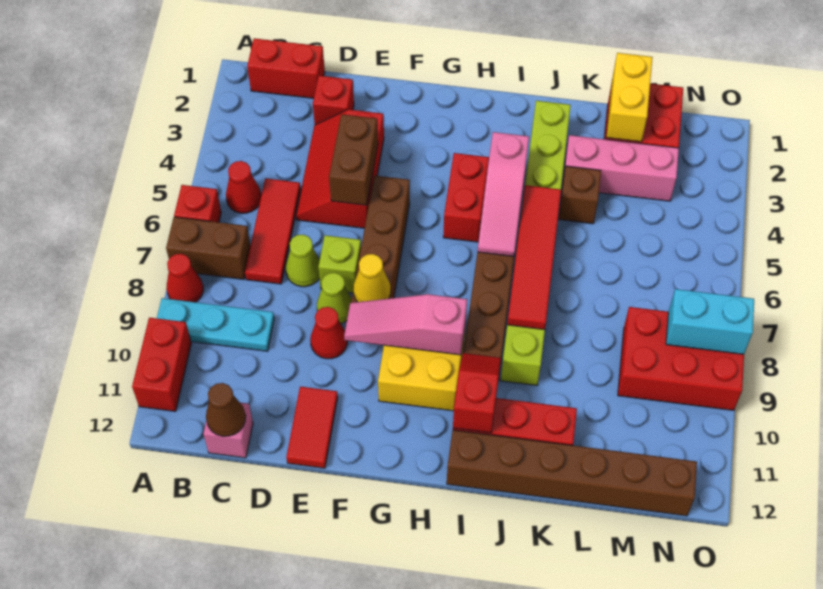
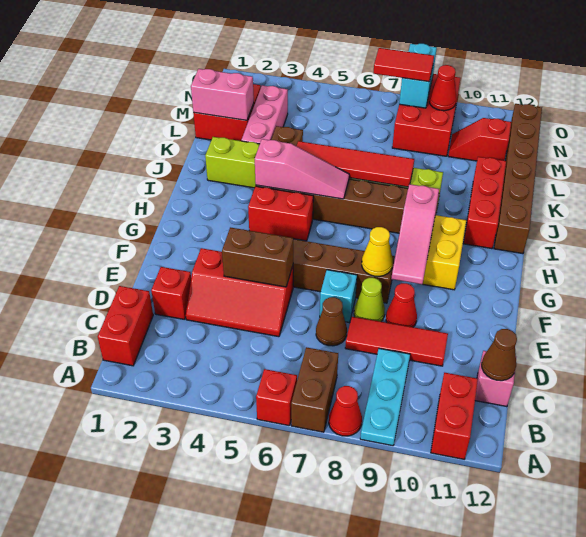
red brick A10:A11 level 1 -> red brick A11:B11 level 1
red cone B5 level 1 -> red cone N9 level 2
red tile C5:C7 level 1 -> red tile D8:D10 level 1
lime cone D7 level 1 -> brown cone D7 level 1
lime brick E7 level 1 -> cyan brick E7 level 1
red tile E11:E12 level 1 -> red tile N7:N8 level 3
red slope I10:I11 level 2 top 11 -> red slope M10:M11 level 1 top 11
yellow brick L1:L2 level 2 -> pink brick L1:L2 level 2

